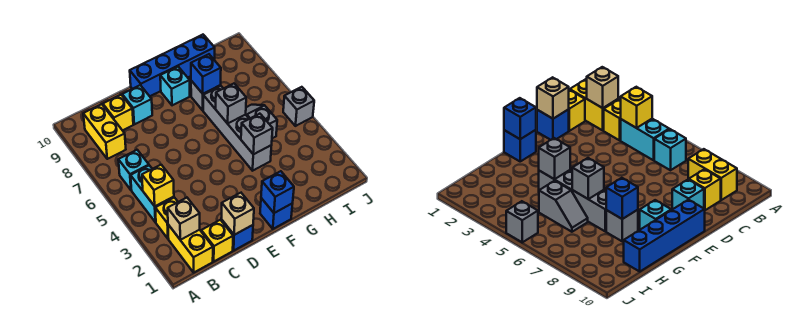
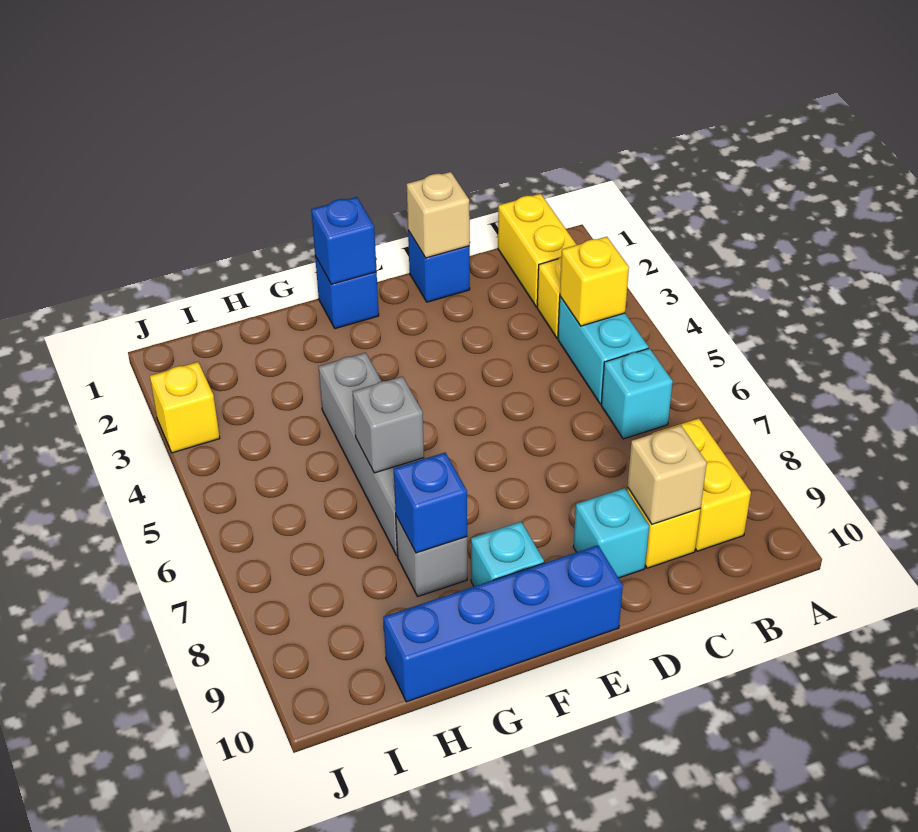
tan brick B2 level 2 -> tan brick C9 level 2
yellow brick C1 level 1 -> yellow brick J3 level 1
grey brick G4 level 2 -> none
grey slope H5:H6 level 1 top 5 -> none
grey brick J5 level 1 -> none

